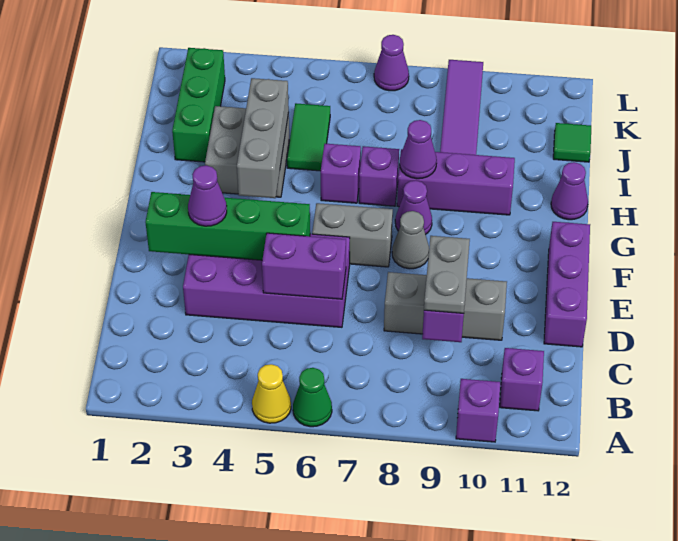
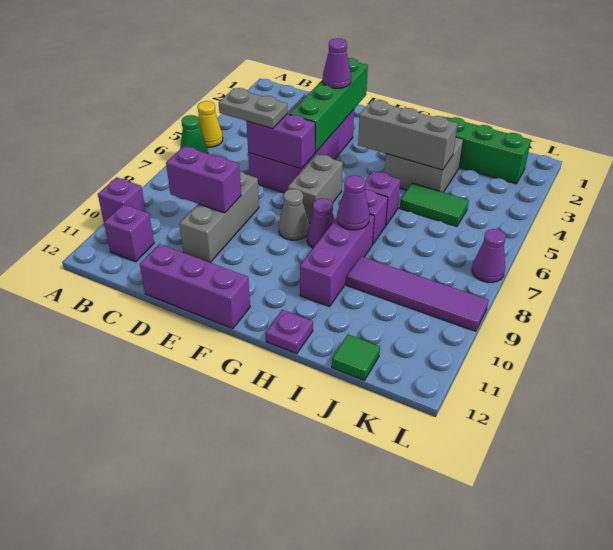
grey plate C9:D9 level 3 -> grey plate C6:D6 level 3
purple brick D5:D6 level 2 -> purple brick D6:E6 level 2
purple cone H12 level 1 -> purple plate H12 level 1

